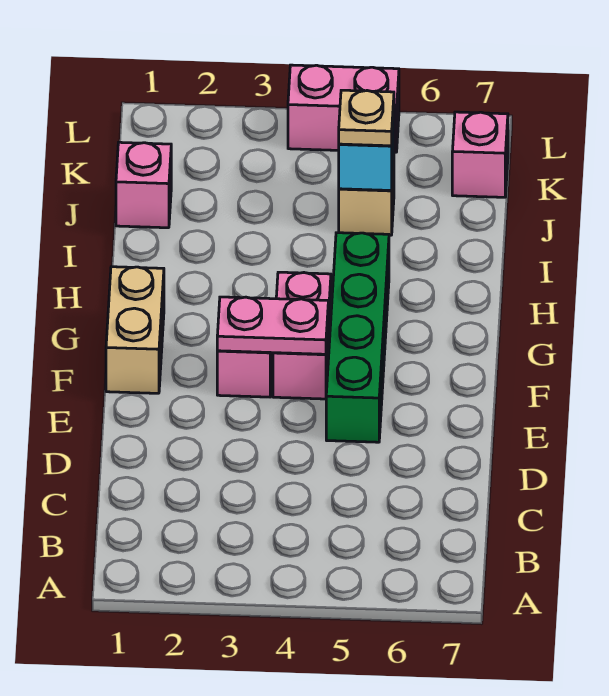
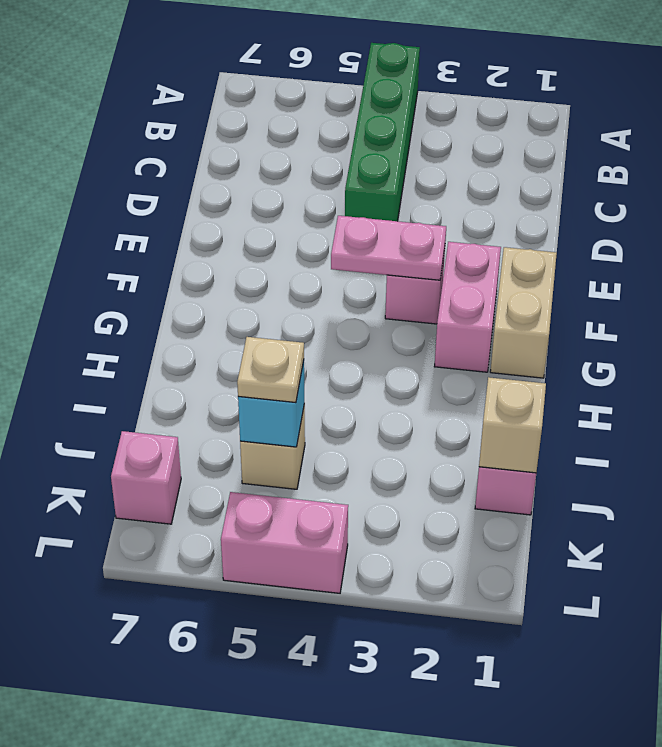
green brick E5:H5 level 1 -> green brick A4:D4 level 1
pink brick F4:G4 level 1 -> pink brick F2:G2 level 1
none -> tan brick J1 level 2

